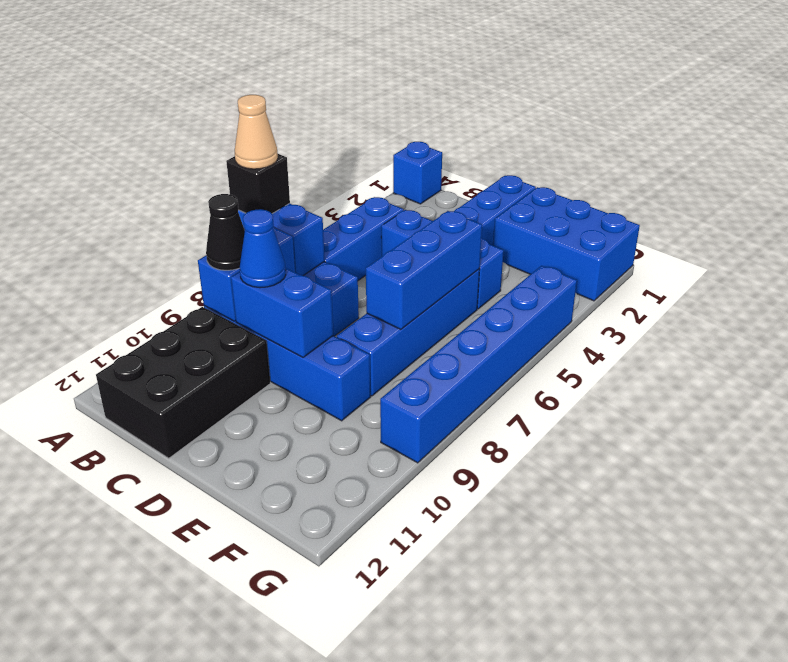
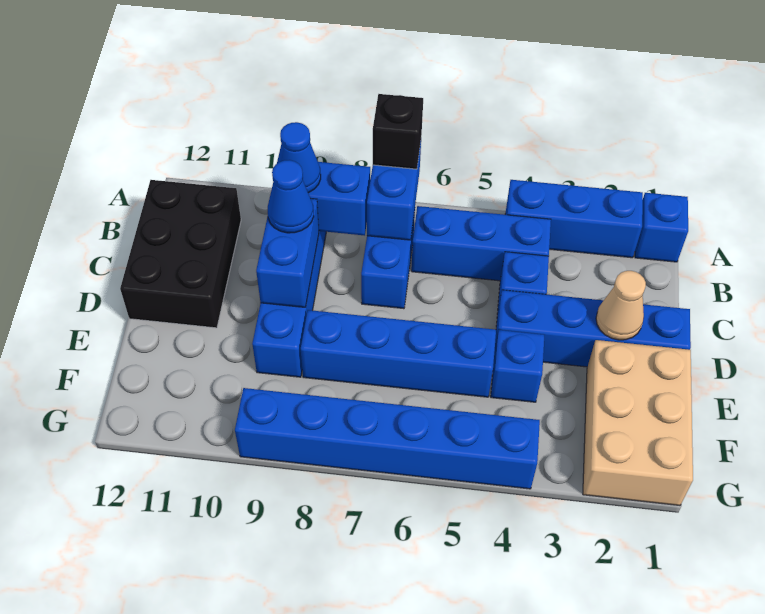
tan cone A7 level 4 -> tan cone D2 level 2
black cone B9 level 3 -> blue cone B9 level 3
black brick B10:C12 level 1 -> black brick B11:D12 level 1
blue brick E1:G2 level 1 -> tan brick E1:G2 level 1
blue brick E5:E7 level 2 -> blue brick A2:A4 level 1

